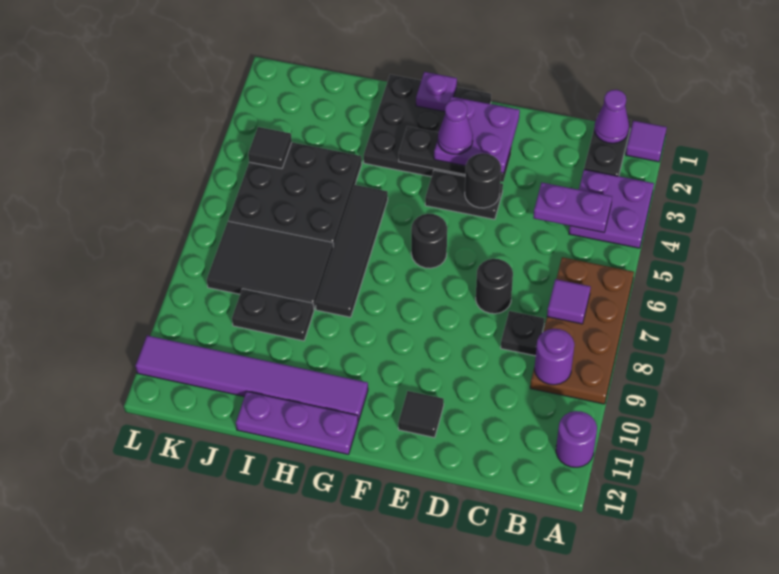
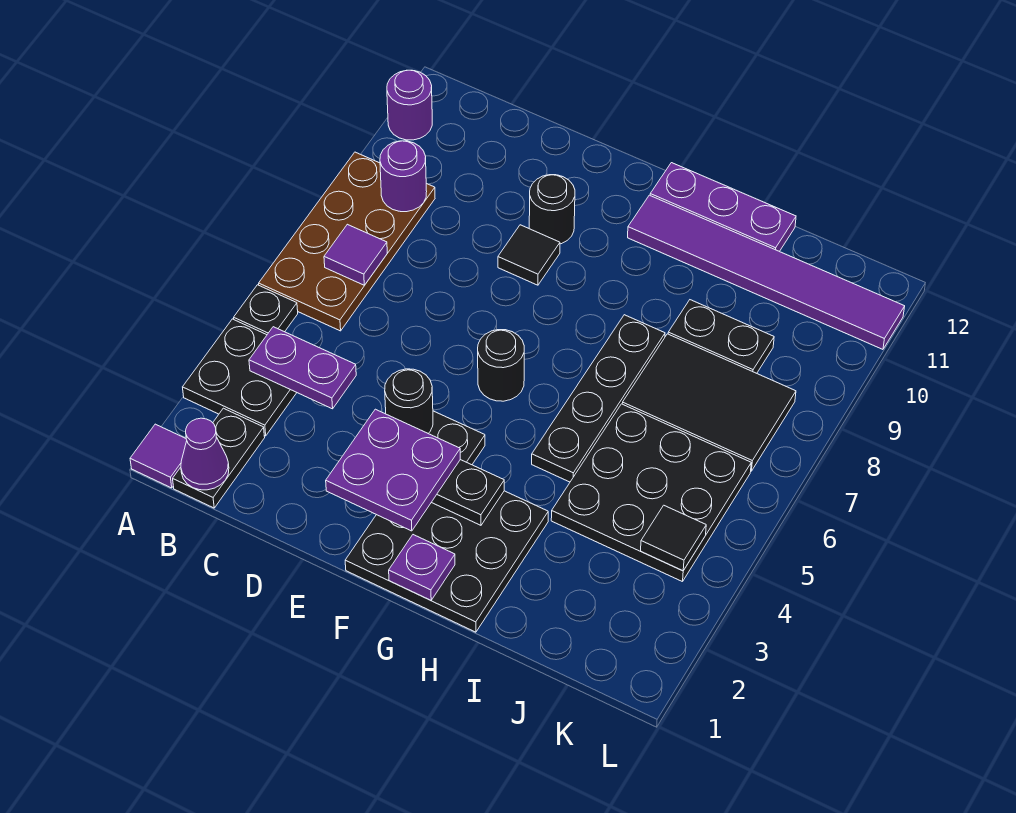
purple plate A3:B4 level 1 -> black plate A3:B4 level 1
black plate C8 level 1 -> black plate A5 level 1
black round brick D7 level 1 -> black round brick E10 level 1
black tile E11 level 1 -> black tile E9 level 1
purple cone F3 level 4 -> none
black tile H5:H8 level 1 -> black plate H5:H8 level 1

